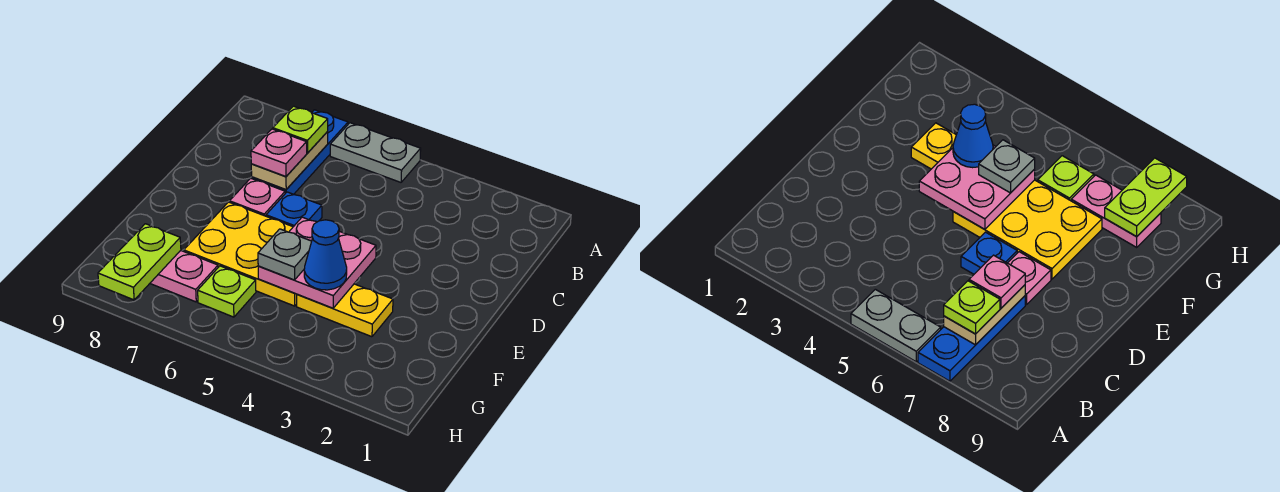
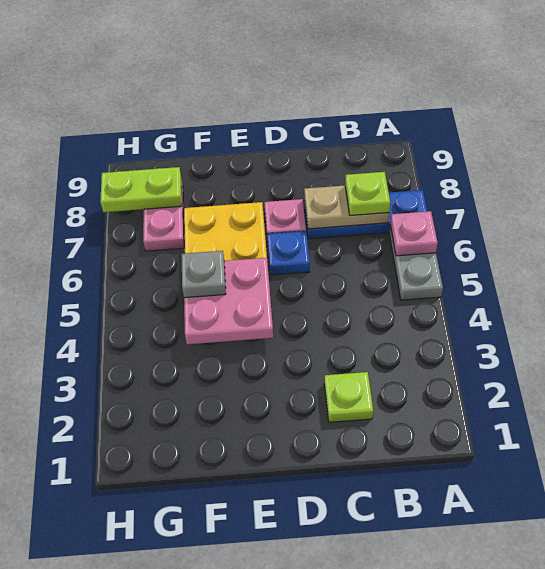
pink plate C7 level 3 -> pink plate A6 level 2
yellow plate F3:F4 level 1 -> none
blue cone F4 level 3 -> none
lime plate G6 level 1 -> lime plate C2 level 1

